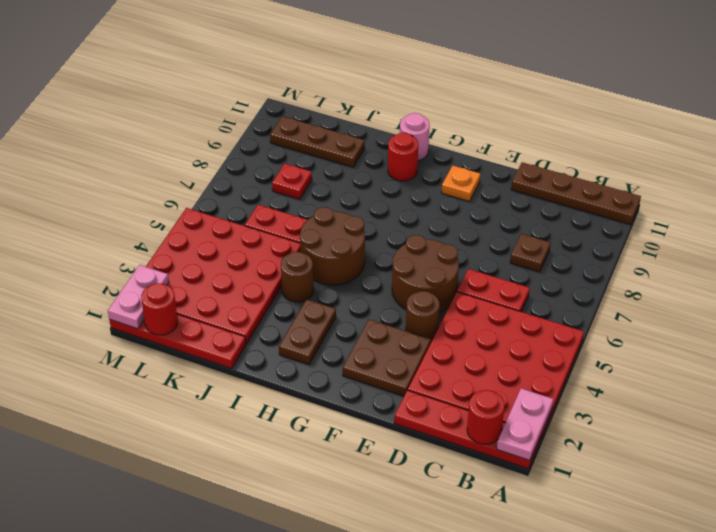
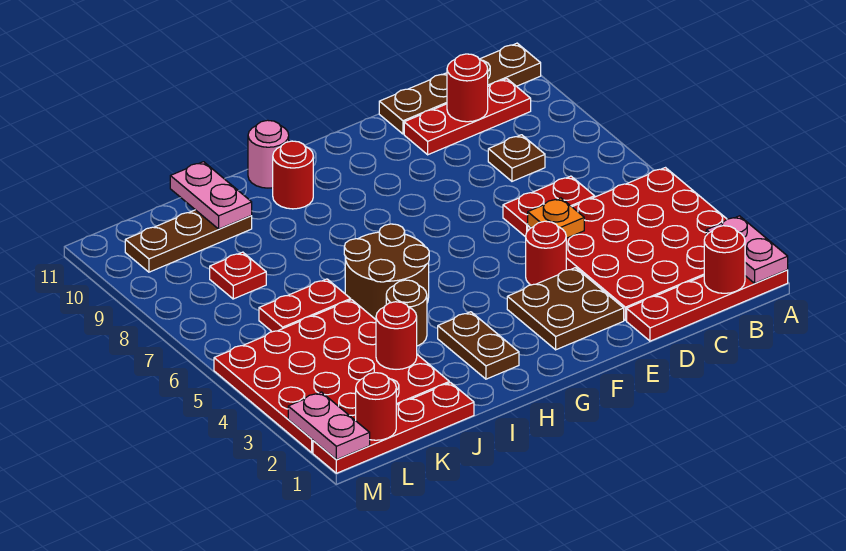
none -> red plate B10:D10 level 1
none -> red round brick C10 level 2
brown round brick E4 level 1 -> red round brick E4 level 1
brown round brick E5:F6 level 1 -> none
orange plate F10 level 1 -> orange plate D5 level 2
none -> red round brick J3 level 2
none -> pink plate J10:J11 level 2

